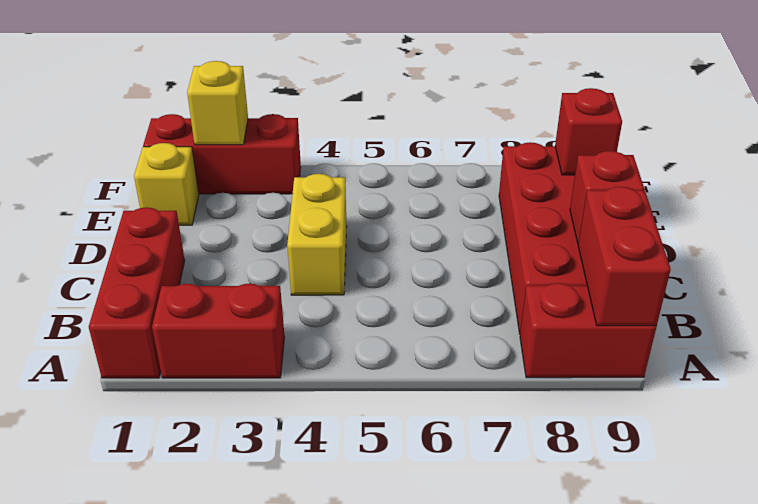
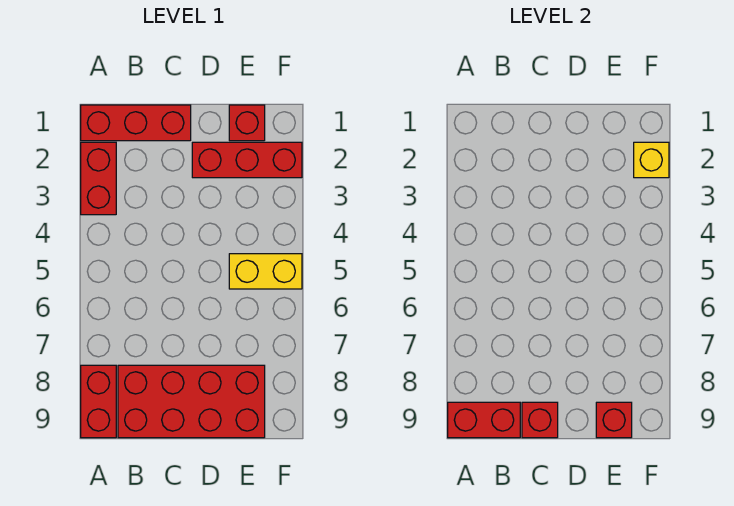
yellow brick C4:D4 level 1 -> yellow brick E5:F5 level 1
yellow brick E1 level 1 -> red brick E1 level 1
red brick F1:F3 level 1 -> red brick D2:F2 level 1

